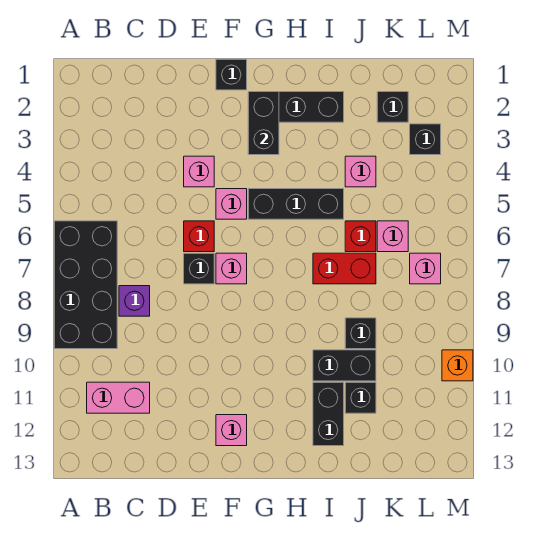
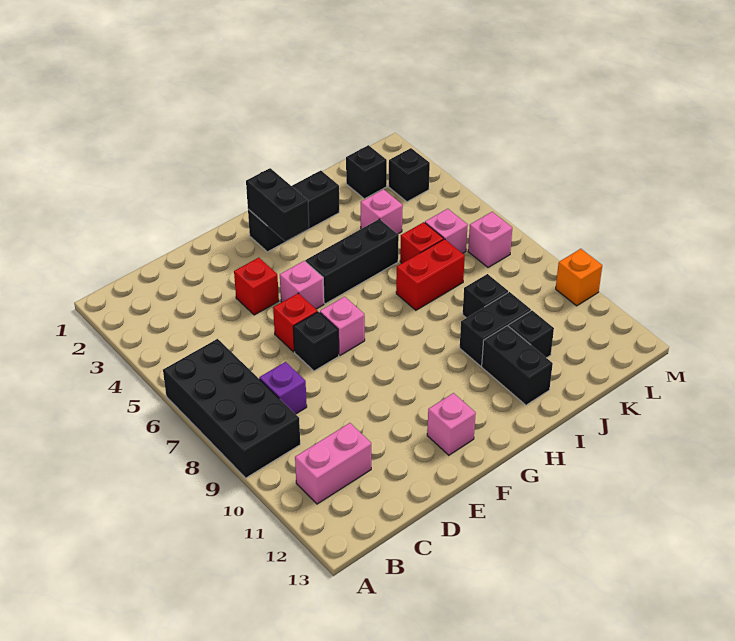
pink brick E4 level 1 -> red brick E4 level 1
black brick F1 level 1 -> none

